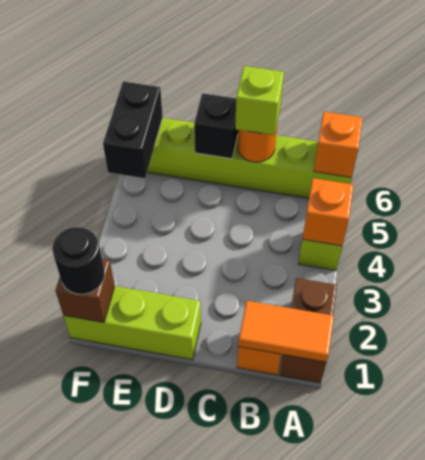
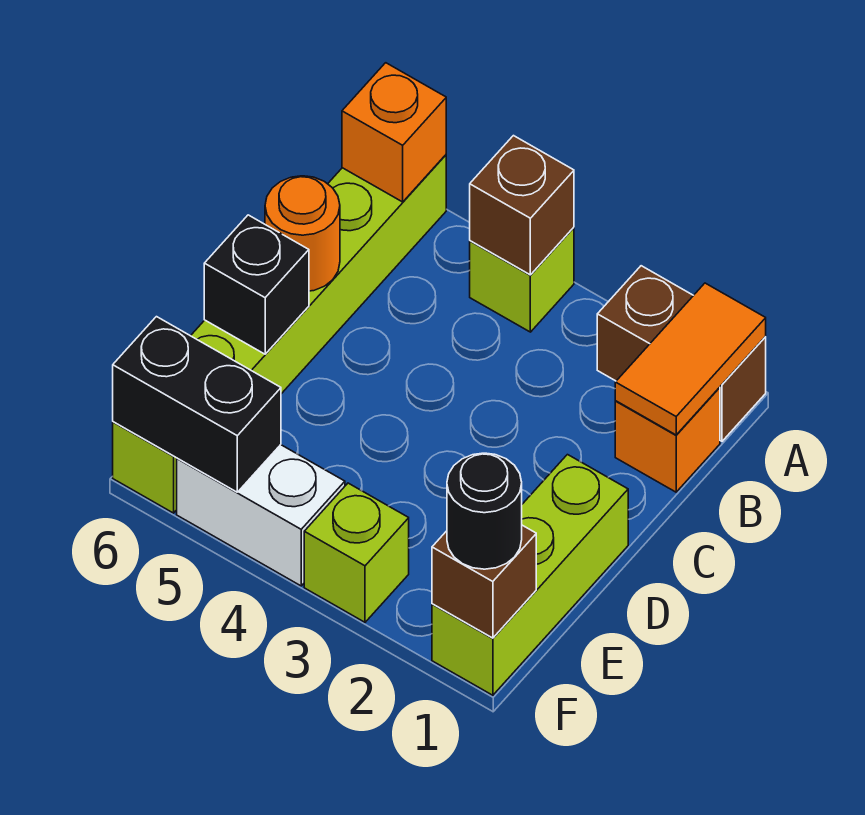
orange brick A4 level 2 -> brown brick A4 level 2
lime brick C6 level 3 -> lime brick F3 level 1
none -> white brick F4:F5 level 1

